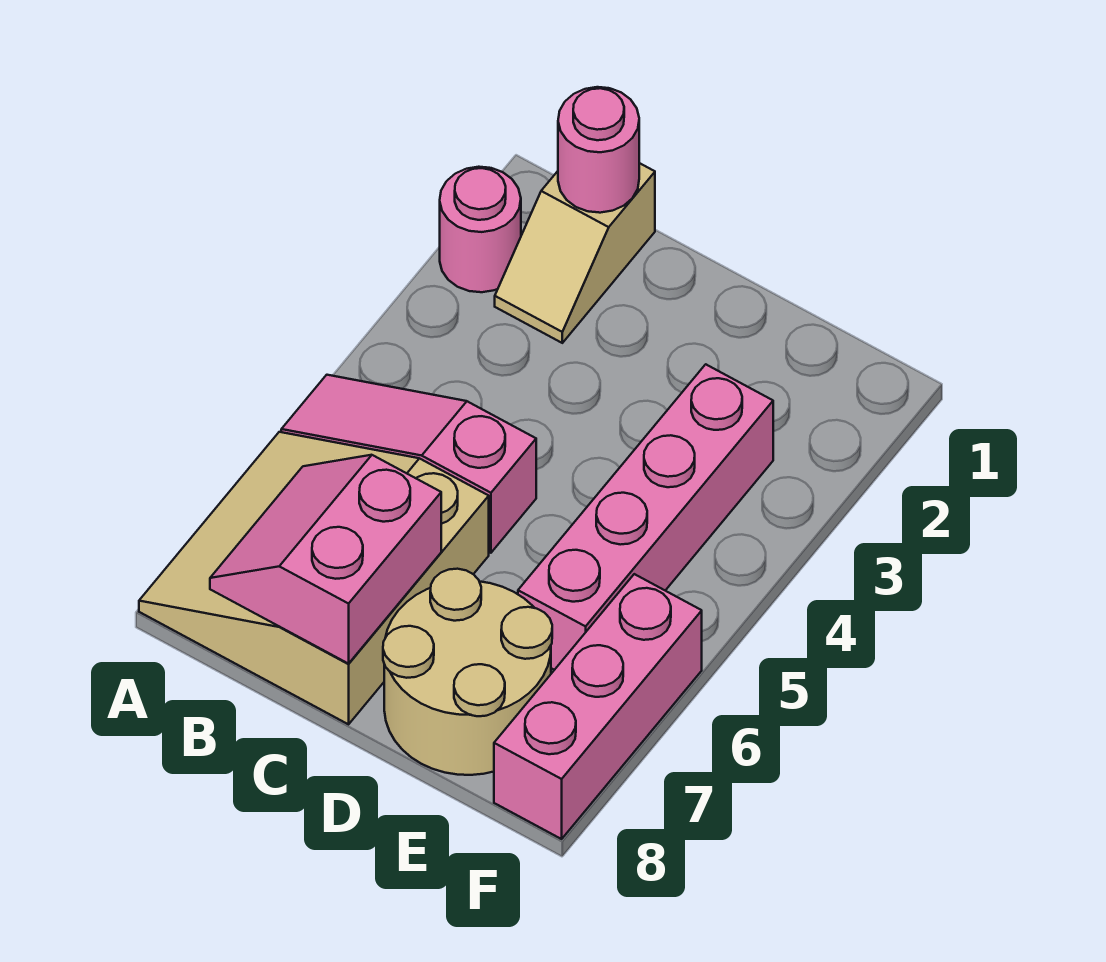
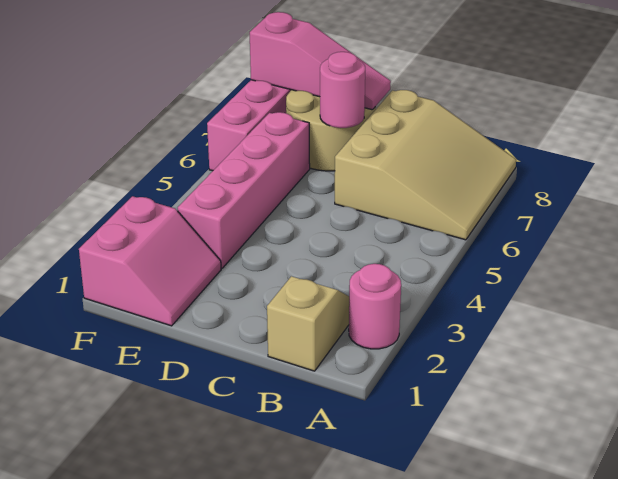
pink slope A5:C5 level 1 top C -> pink slope D8:F8 level 2 top F
pink round brick B1 level 2 -> pink round brick D7 level 2
pink slope B7:C8 level 2 top C -> pink slope E1:F2 level 1 top F

